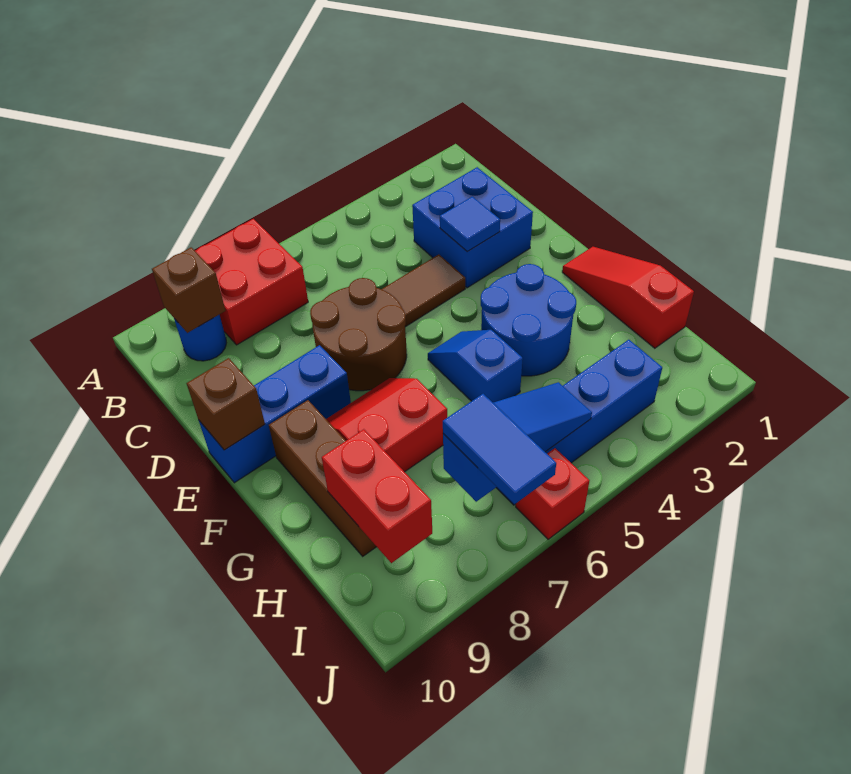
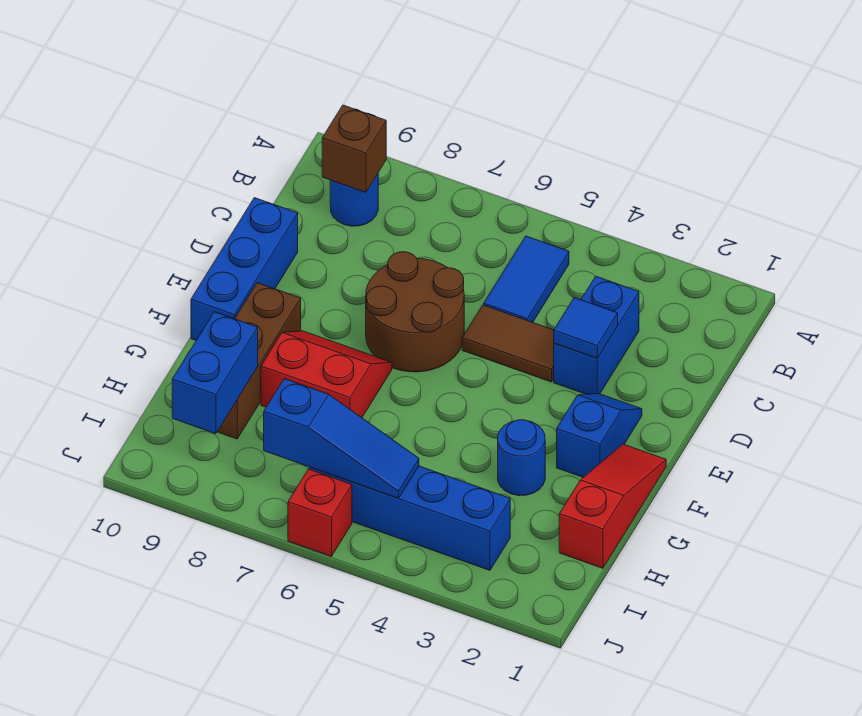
red brick A7:B8 level 1 -> none
blue brick C2:D3 level 1 -> blue brick C3:D3 level 1
blue brick E8:E10 level 1 -> blue brick D10:F10 level 1
brown brick E10 level 2 -> none
blue round brick F3:G4 level 1 -> blue round brick G3 level 1
blue slope F5:G5 level 1 top G -> blue slope E2:F2 level 1 top F
red brick H9:I9 level 2 -> blue brick H9:I9 level 2
blue tile I7:J7 level 3 -> blue tile B5:C5 level 1

